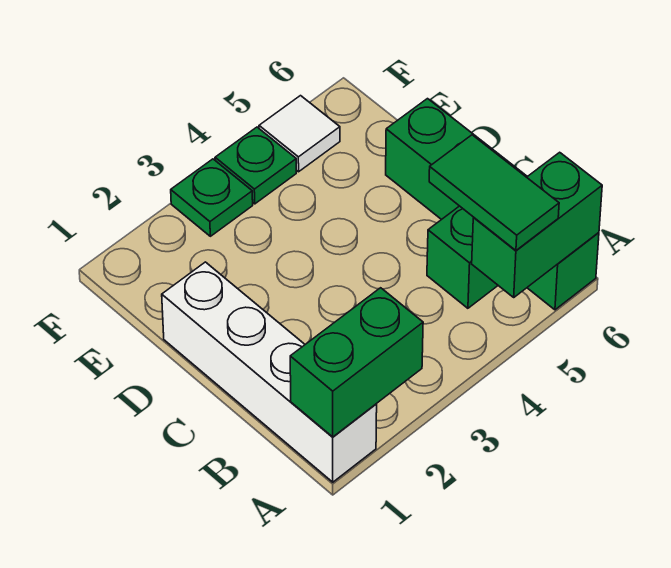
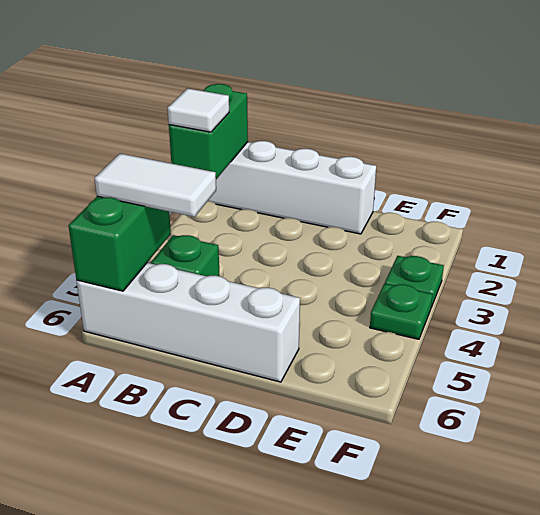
green tile A5:B5 level 3 -> white tile A5:B5 level 3
green brick A6:D6 level 1 -> white brick A6:D6 level 1
white tile F5 level 1 -> white tile A2 level 3

